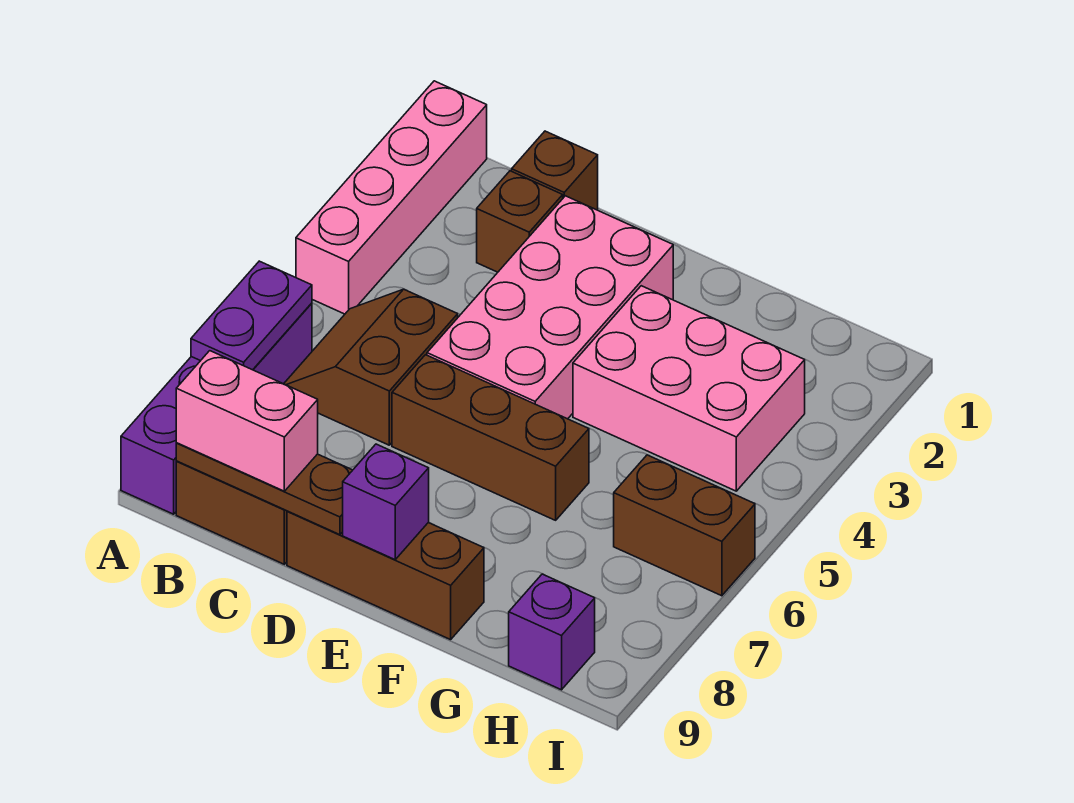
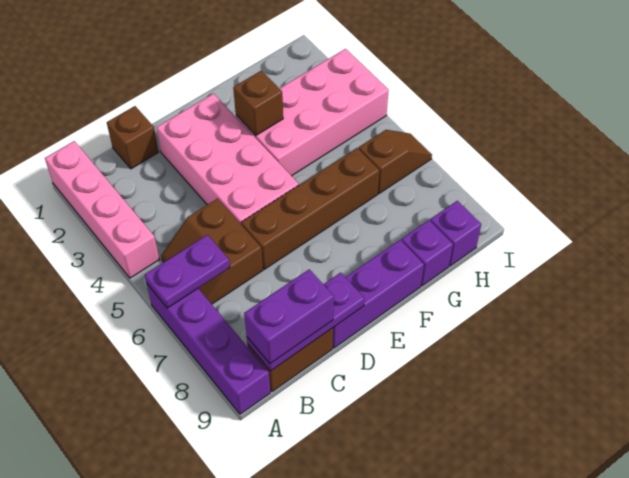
purple plate A6:A7 level 2 -> purple plate A6:B6 level 2
brown plate B9:D9 level 2 -> purple plate B9:D9 level 2
pink brick B9:C9 level 3 -> purple brick B9:C9 level 3
brown brick C2 level 1 -> brown brick F3 level 2
brown brick D6:F6 level 1 -> brown brick D6:G6 level 1
brown brick D9:F9 level 1 -> purple brick D9:F9 level 1
purple brick E9 level 2 -> purple brick G9 level 1
pink brick F3:H4 level 1 -> pink brick F3:I4 level 1
brown brick H6:I6 level 1 -> brown slope H6:I6 level 1 top H

